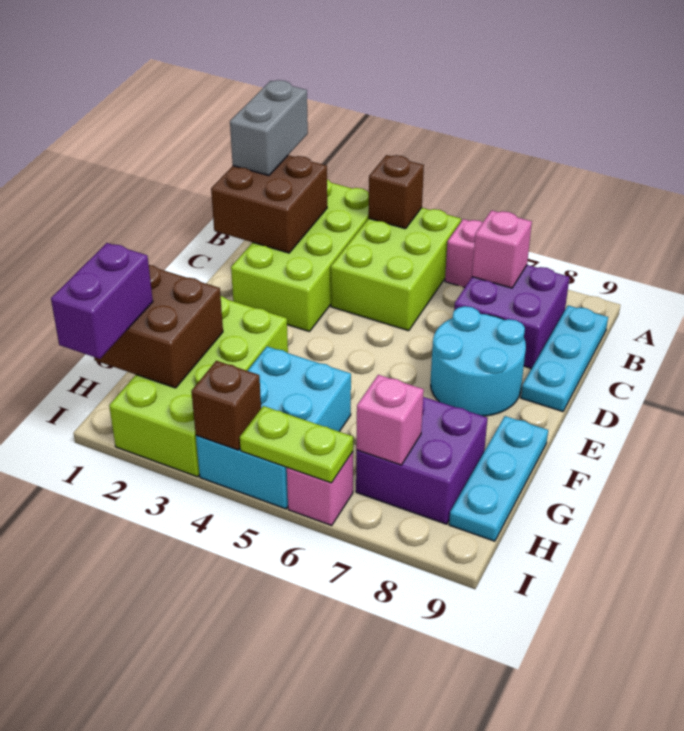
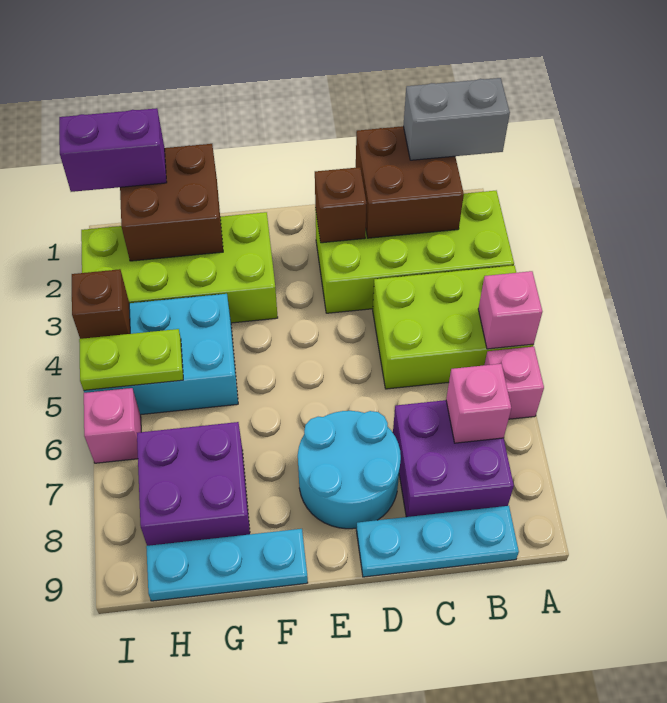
brown brick A4 level 2 -> brown brick D2 level 2
pink brick H7 level 2 -> pink brick A5 level 2
lime plate I5:I6 level 2 -> lime plate H5:I5 level 2

